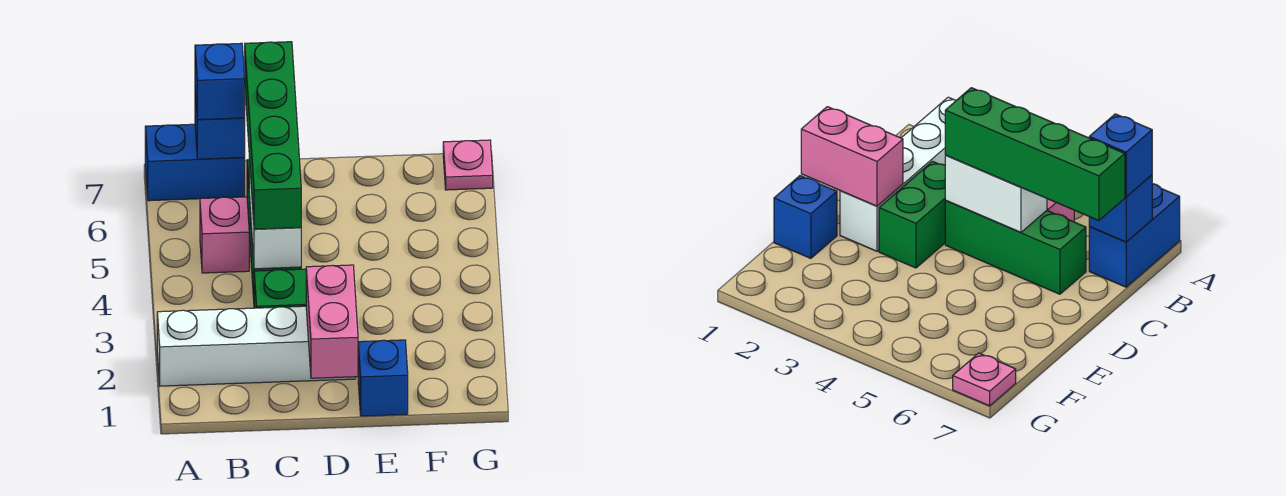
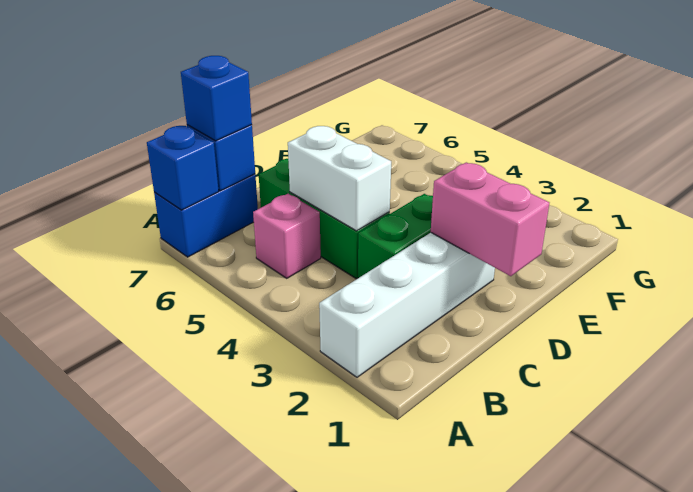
green brick C4:C7 level 3 -> none
blue brick E1 level 1 -> blue brick A7 level 2
pink plate G7 level 1 -> none

